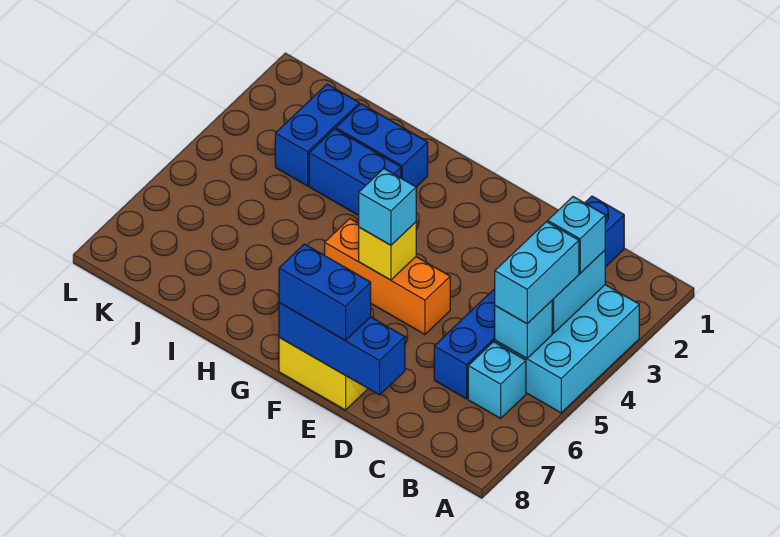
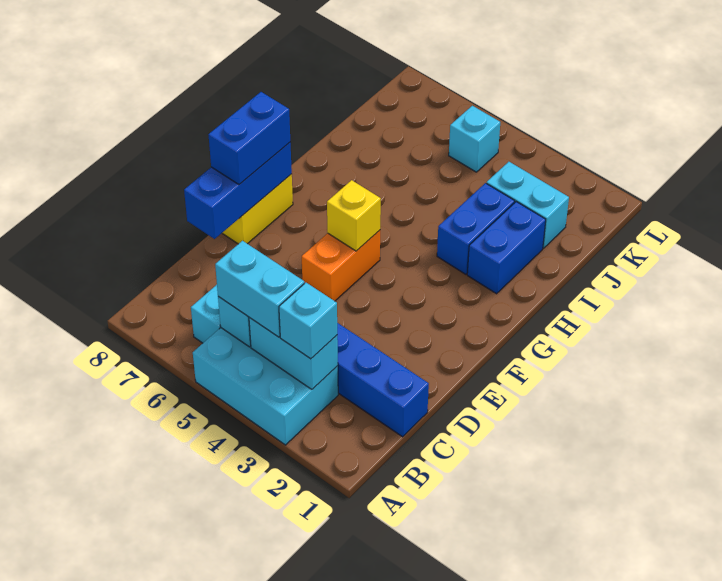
orange brick E5:G5 level 1 -> orange brick E5:F5 level 1
cyan brick F5 level 3 -> cyan brick K5 level 1
blue brick J2:J3 level 1 -> cyan brick J2:J3 level 1

